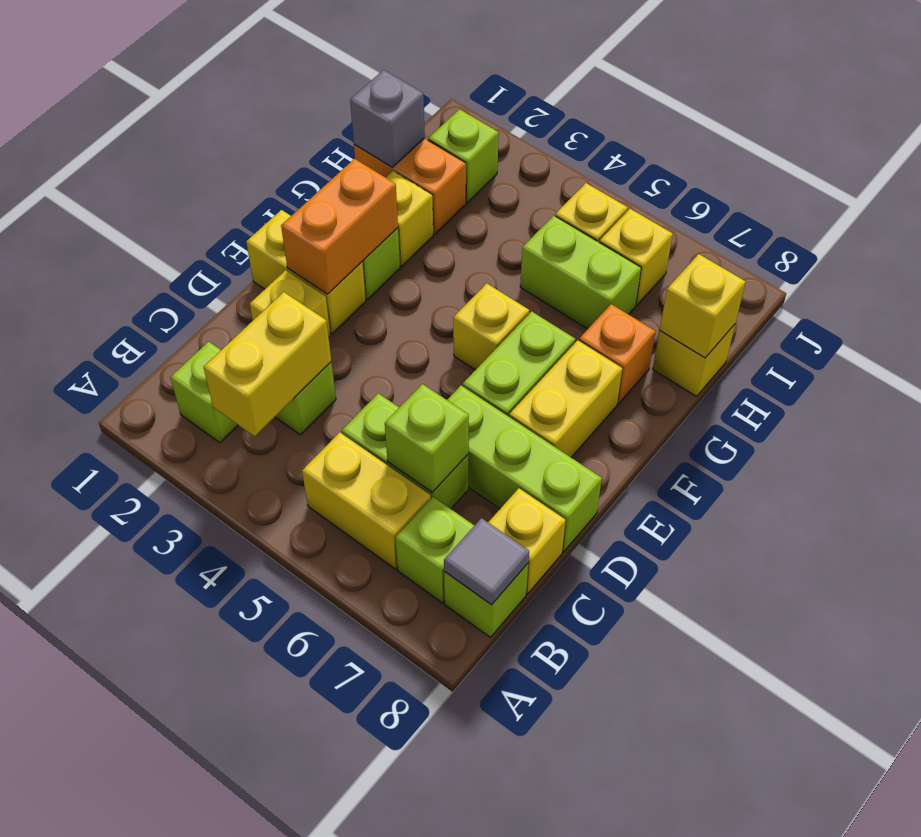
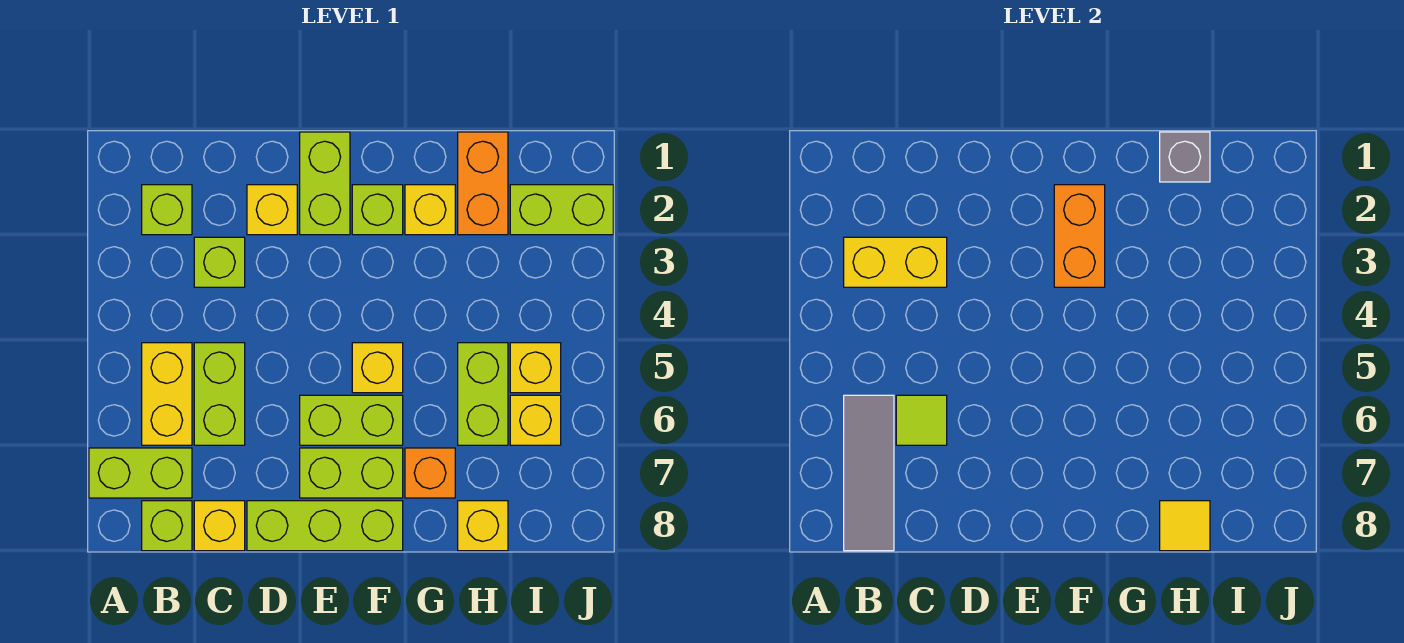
lime brick B7 level 1 -> lime brick A7:B7 level 1
grey tile B8 level 2 -> grey tile B6:B8 level 2
lime brick C6 level 2 -> lime tile C6 level 2
lime brick D6:D8 level 1 -> lime brick D8:F8 level 1
yellow brick E1:E2 level 1 -> lime brick E1:E2 level 1
orange brick E2:F2 level 2 -> orange brick F2:F3 level 2
yellow brick E7:F7 level 1 -> lime brick E7:F7 level 1
yellow brick H8 level 2 -> yellow tile H8 level 2
lime brick I2 level 1 -> lime brick I2:J2 level 1

